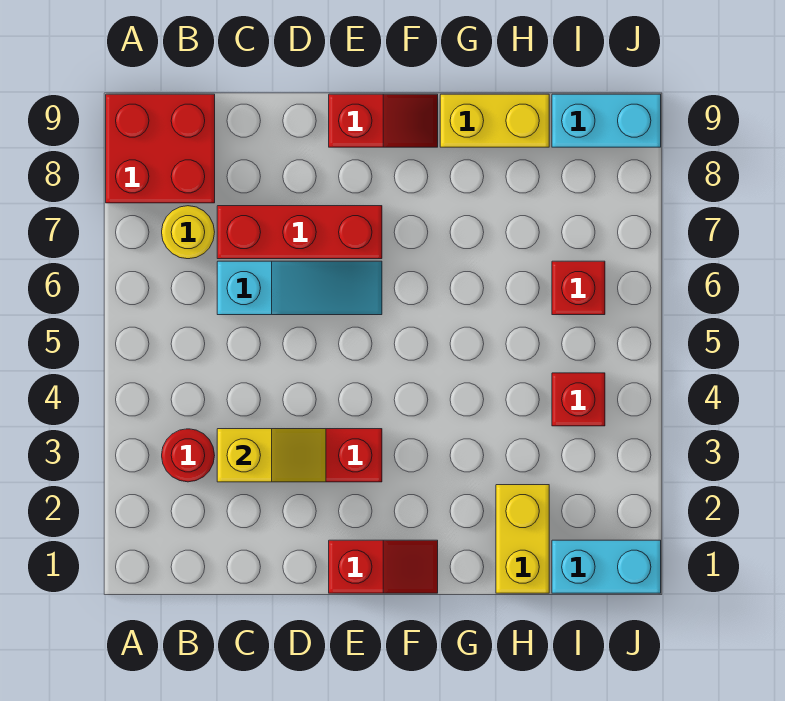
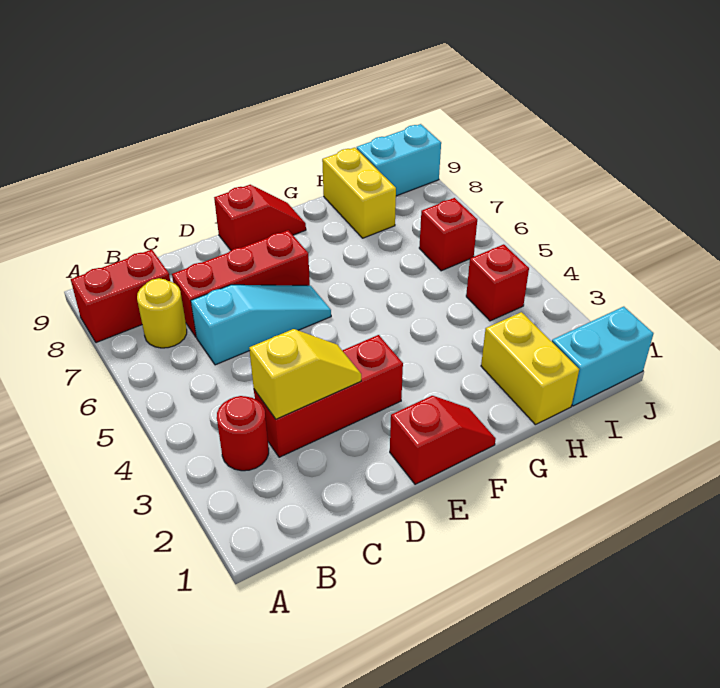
red brick A8:B9 level 1 -> red brick A8:B8 level 1
yellow brick G9:H9 level 1 -> yellow brick H8:H9 level 1

